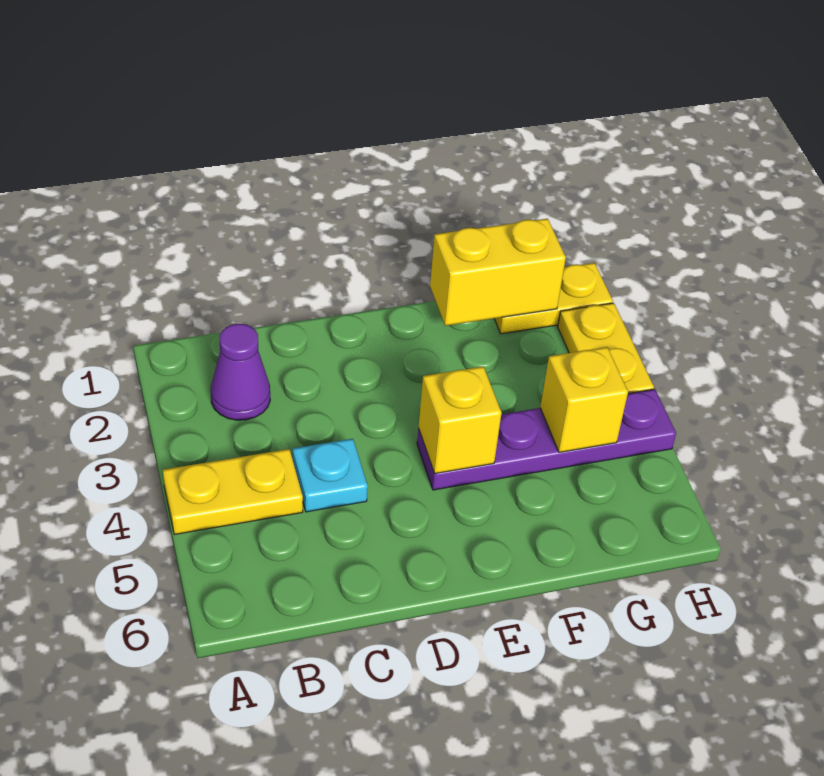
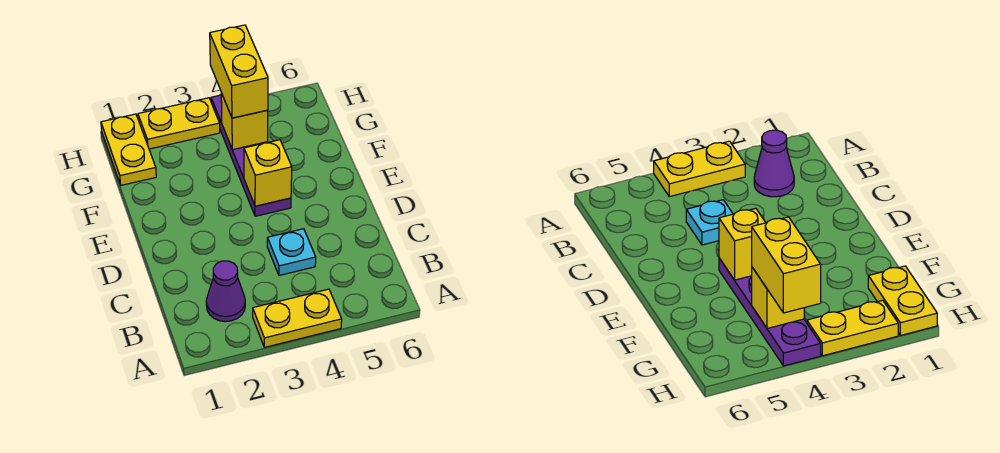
yellow plate A4:B4 level 1 -> yellow plate A3:A4 level 1
yellow brick F1:G1 level 2 -> yellow brick G4:H4 level 3

